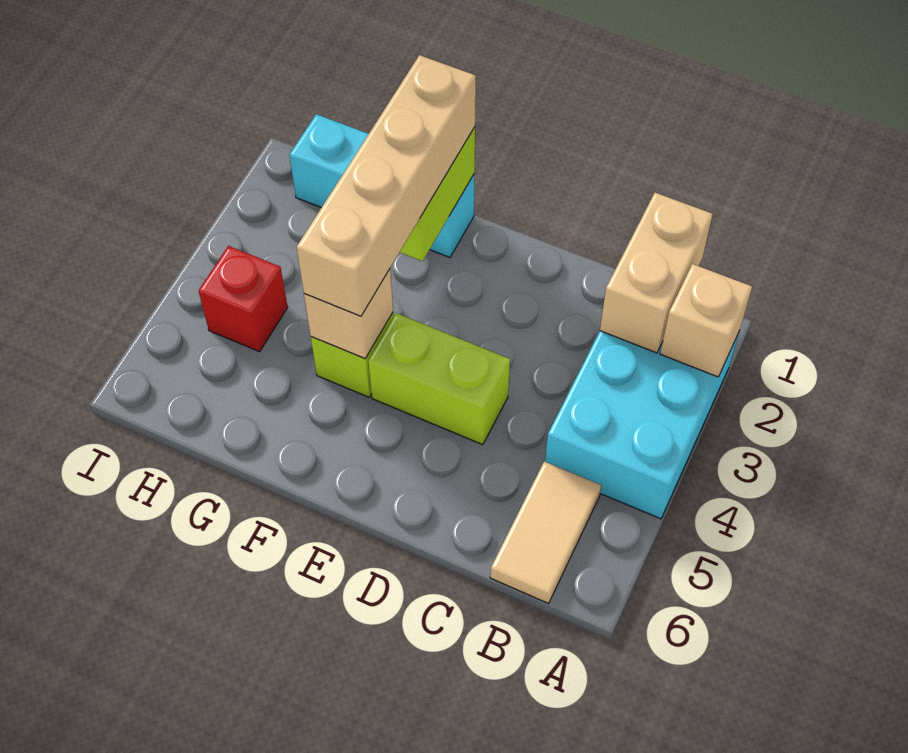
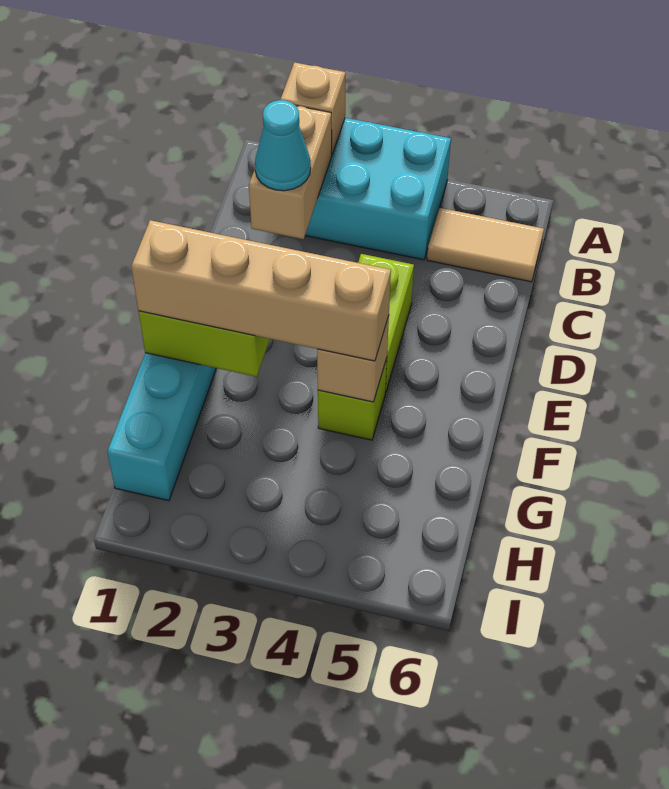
tan brick B1:B2 level 2 -> tan brick B2:C2 level 2
none -> cyan cone C2 level 3
red brick H4 level 1 -> none

